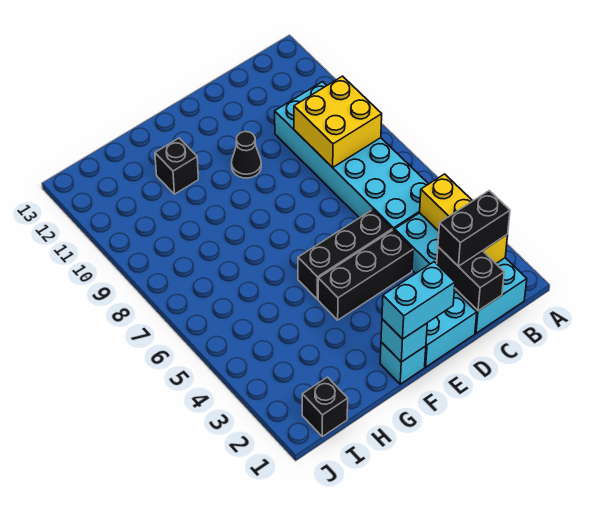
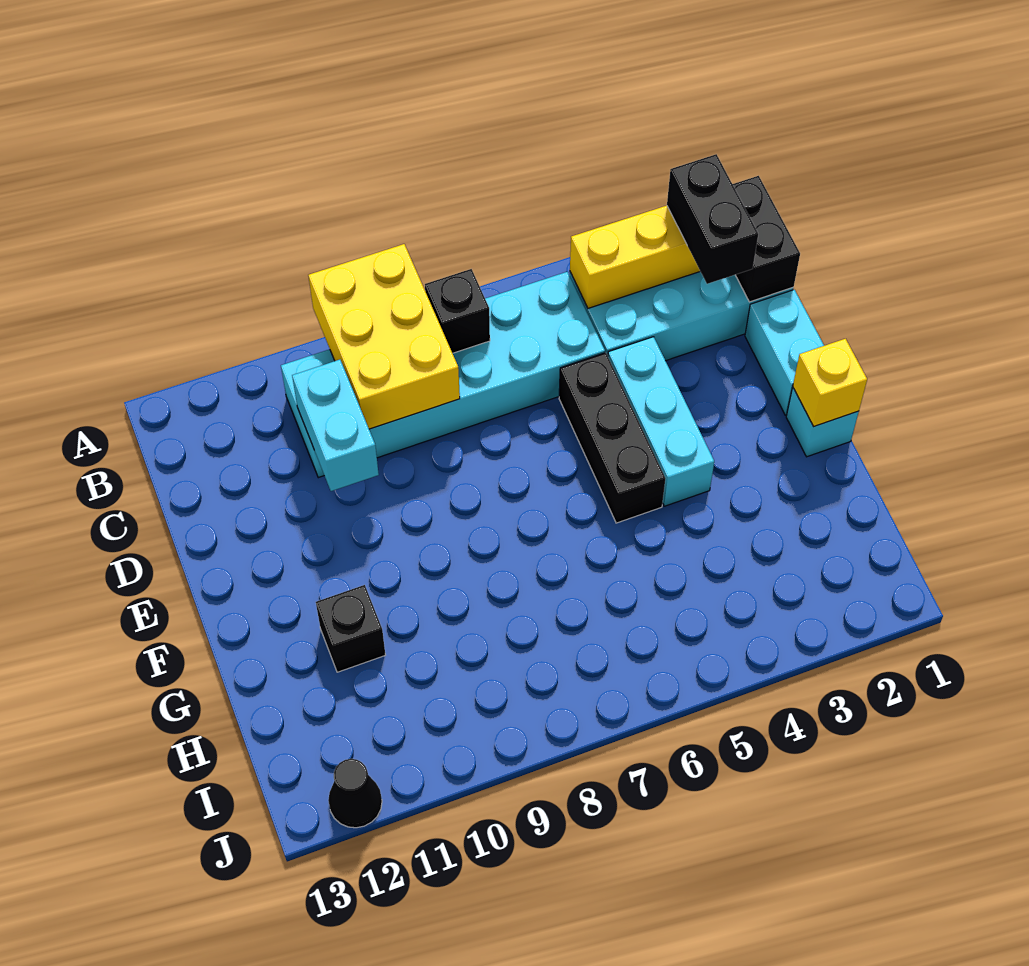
yellow brick B8:C9 level 2 -> yellow brick A8:C9 level 2
black brick C1:C2 level 2 -> black brick B1:C1 level 2
black brick D4:F4 level 1 -> cyan brick D4:F4 level 1
cyan brick E1:F1 level 3 -> cyan brick C10:D10 level 2
black cone E10 level 1 -> black cone J12 level 1
cyan brick F1 level 2 -> yellow brick F1 level 2
black brick I1 level 1 -> black brick B7 level 2

